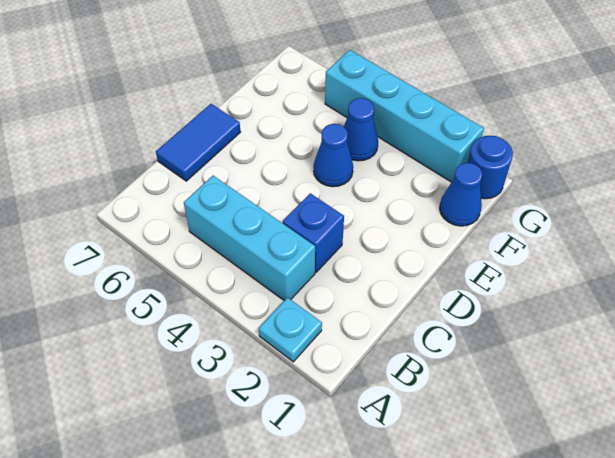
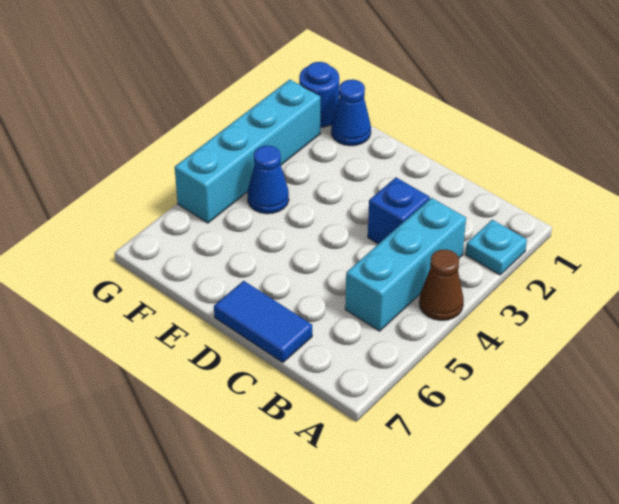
none -> brown cone A4 level 1
blue cone E4 level 1 -> none

